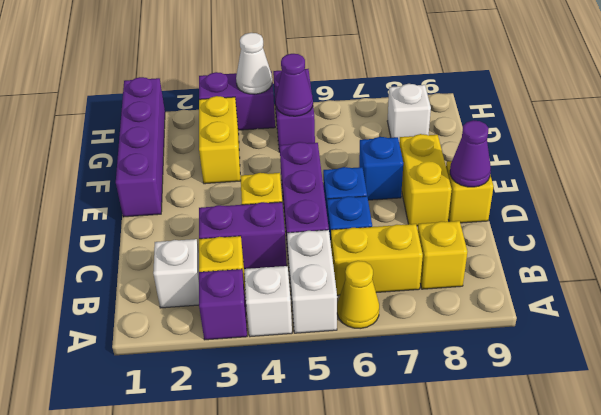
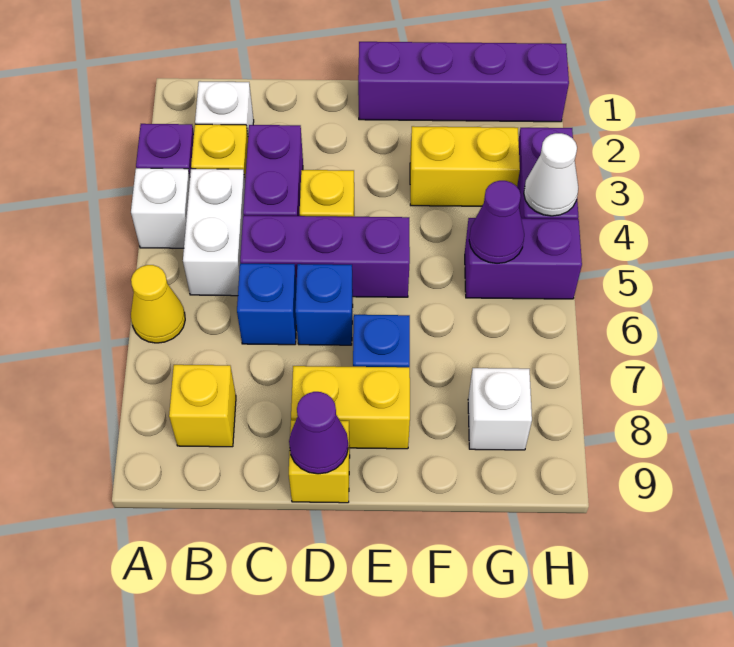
white brick A5:B5 level 1 -> white brick B4:B5 level 1
yellow brick B6:B7 level 1 -> none

